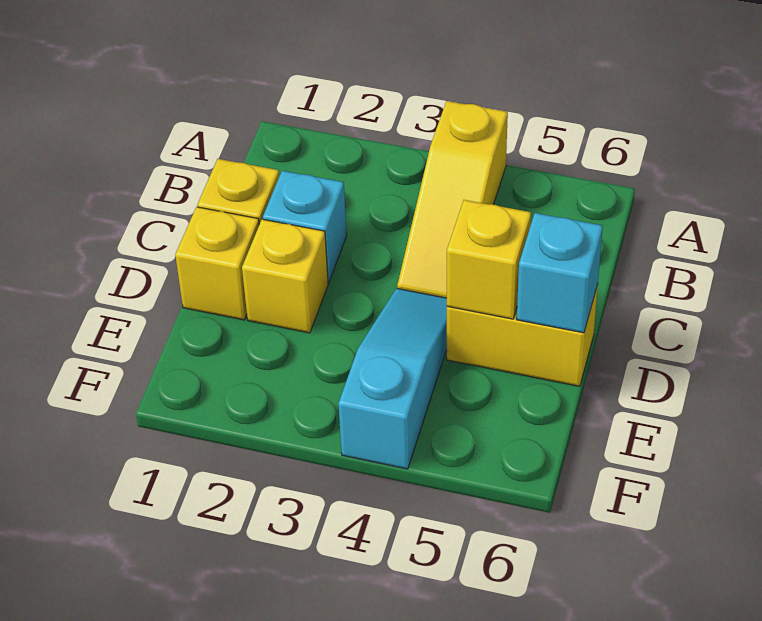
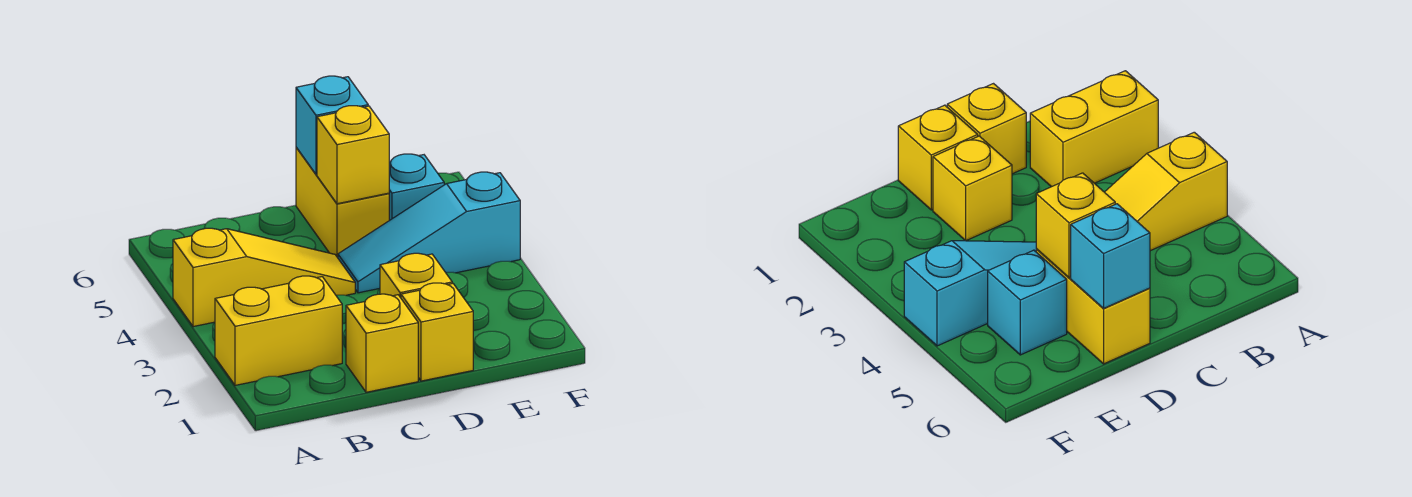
none -> yellow brick A2:B2 level 1
cyan brick C2 level 1 -> cyan brick E5 level 1

